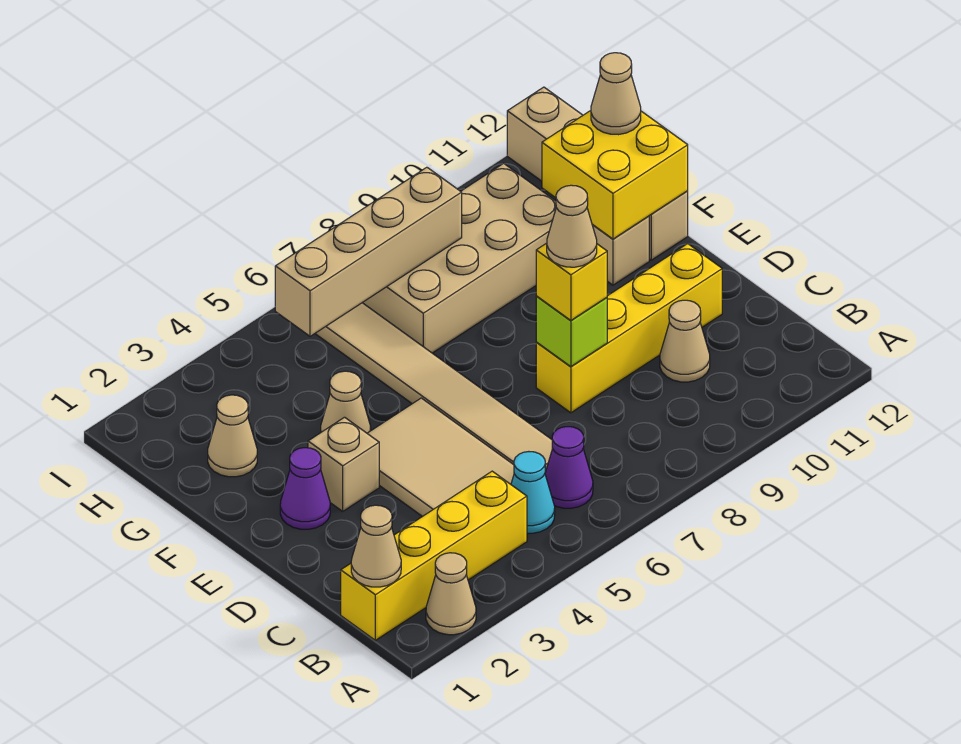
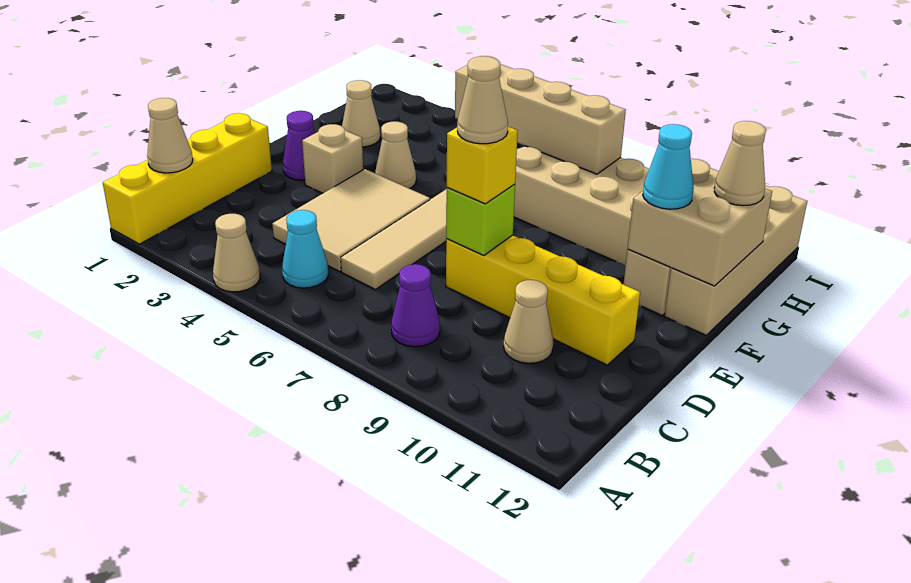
tan cone A2 level 1 -> tan cone A4 level 1
yellow brick B1:B4 level 1 -> yellow brick A1:D1 level 1
purple cone B6 level 1 -> purple cone B8 level 1
yellow brick F11:G12 level 2 -> tan brick F11:G12 level 2
none -> cyan cone F11 level 3

